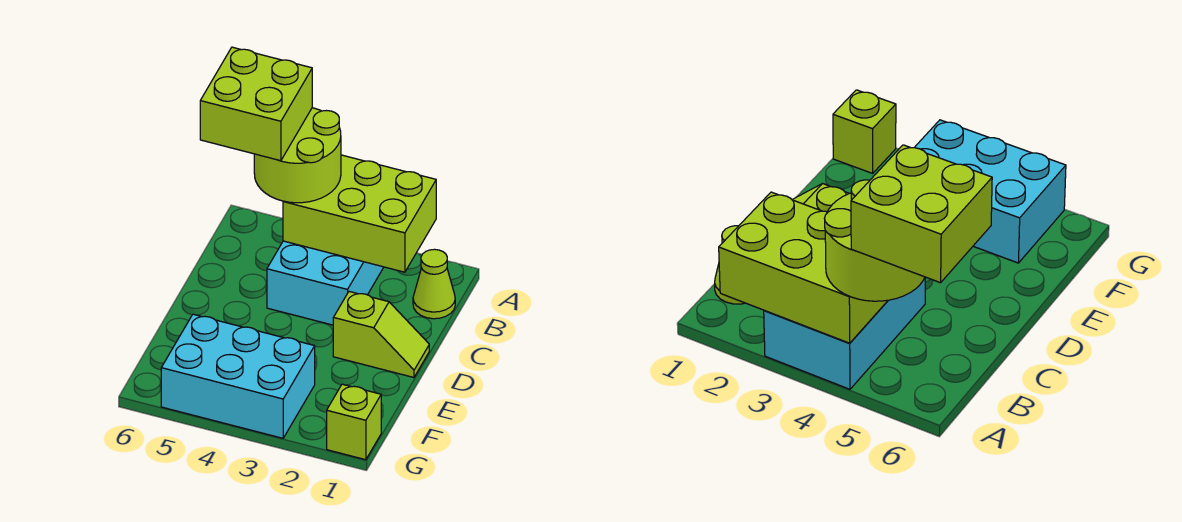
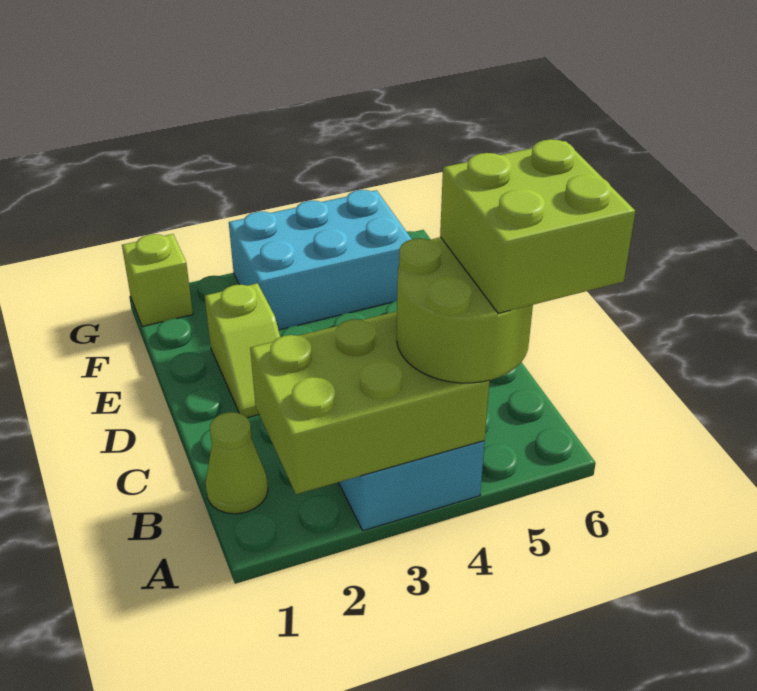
lime slope D1:D2 level 1 top 2 -> lime slope D2:E2 level 1 top E

